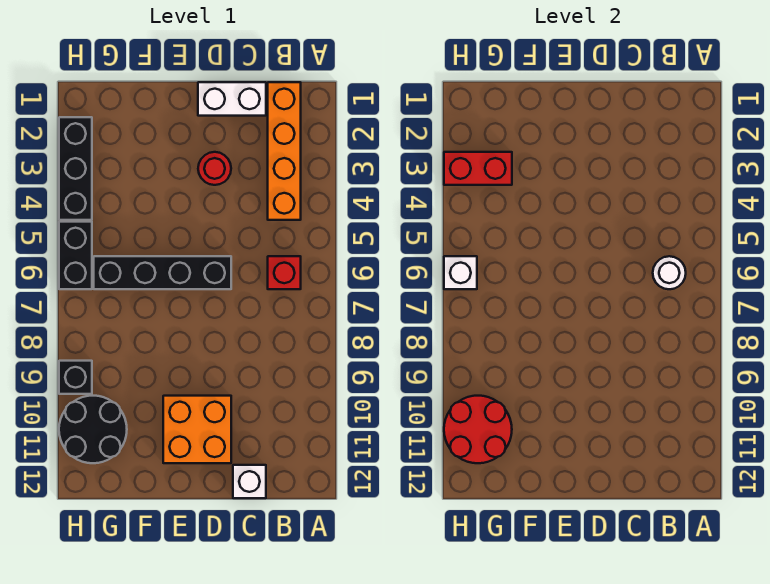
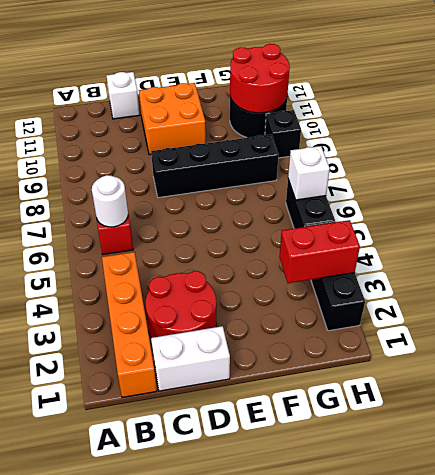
red round brick D3 level 1 -> red round brick C2:D3 level 1
black brick D6:G6 level 1 -> black brick D8:G8 level 1

